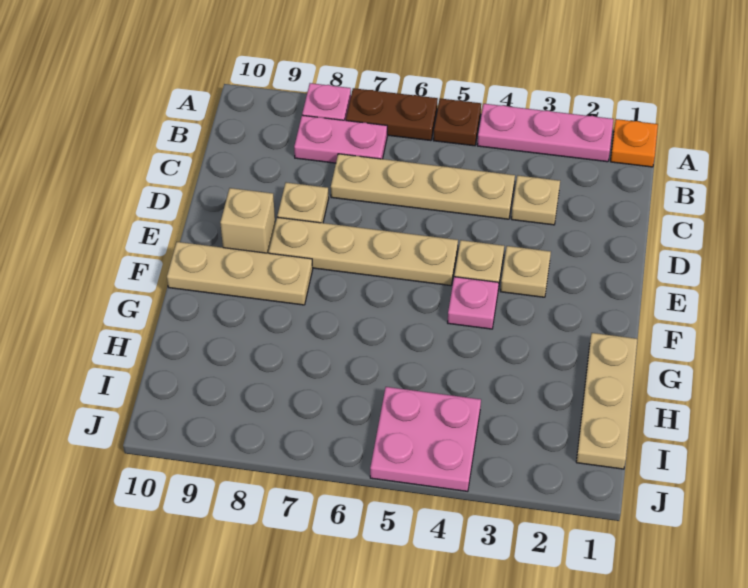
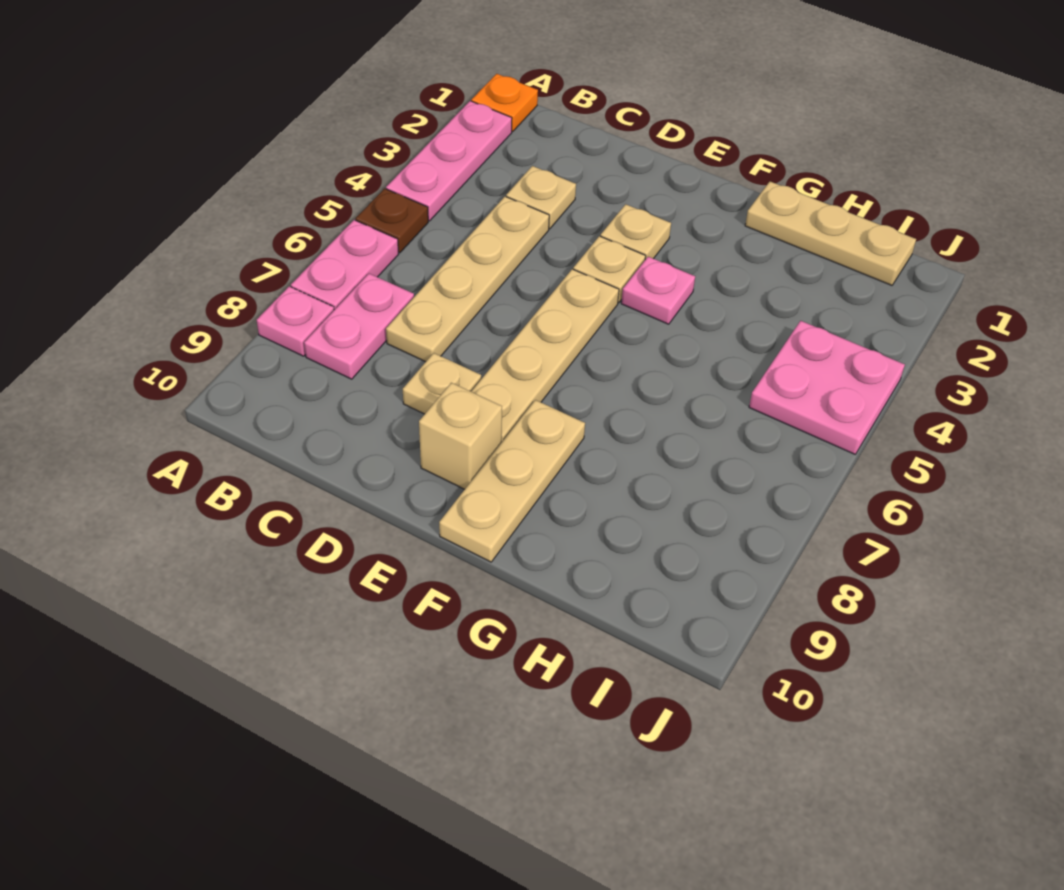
brown plate A6:A7 level 1 -> pink plate A6:A7 level 1

